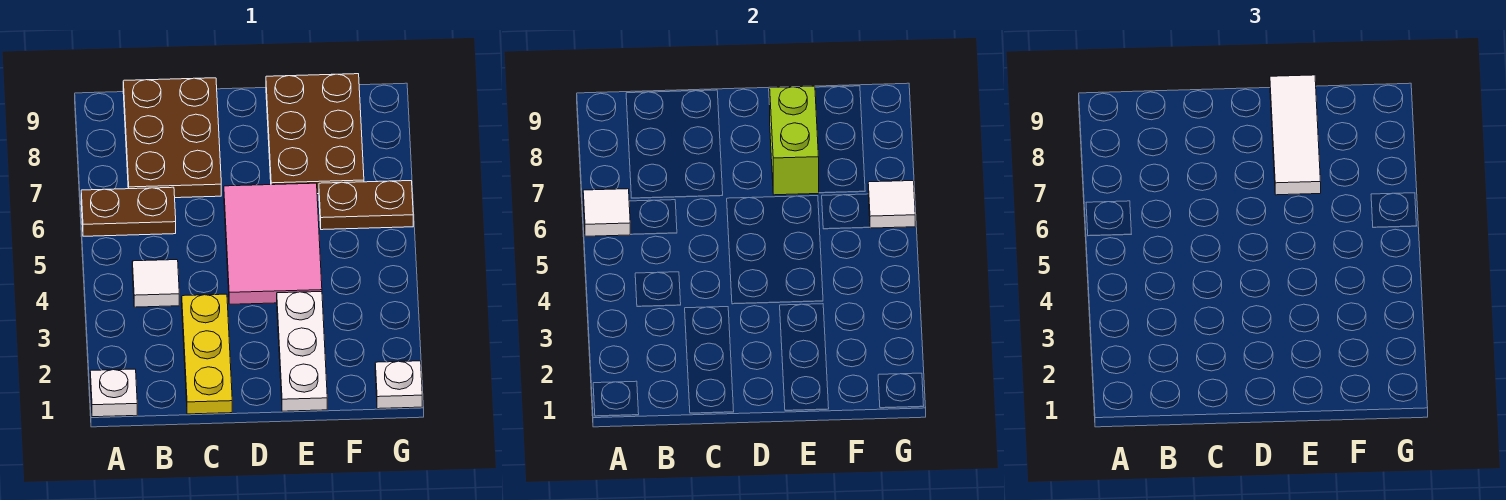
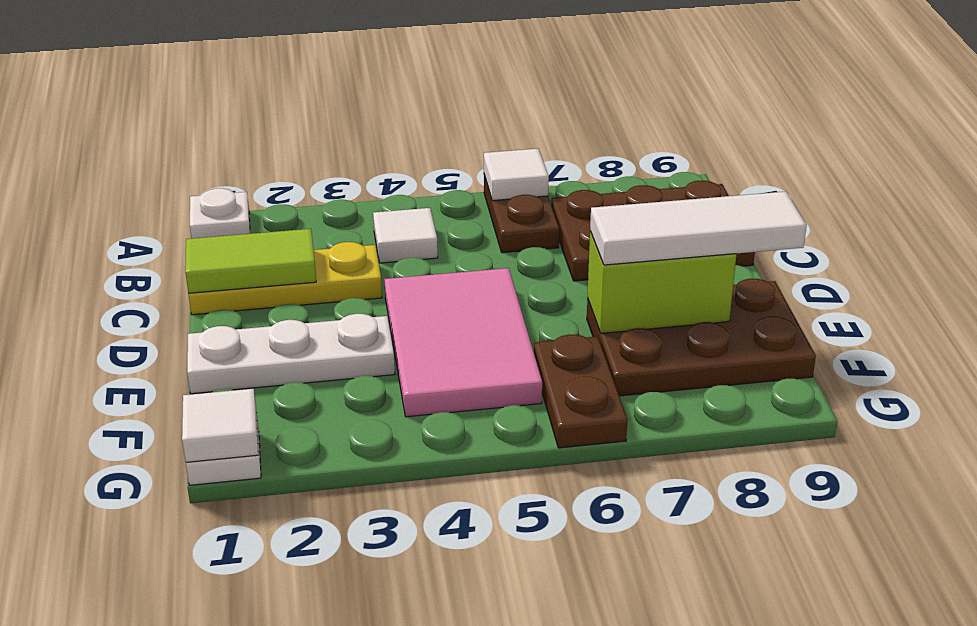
none -> lime tile C1:C2 level 2
pink tile D4:E6 level 1 -> pink tile D4:F5 level 1
white tile G6 level 2 -> white tile G1 level 2

